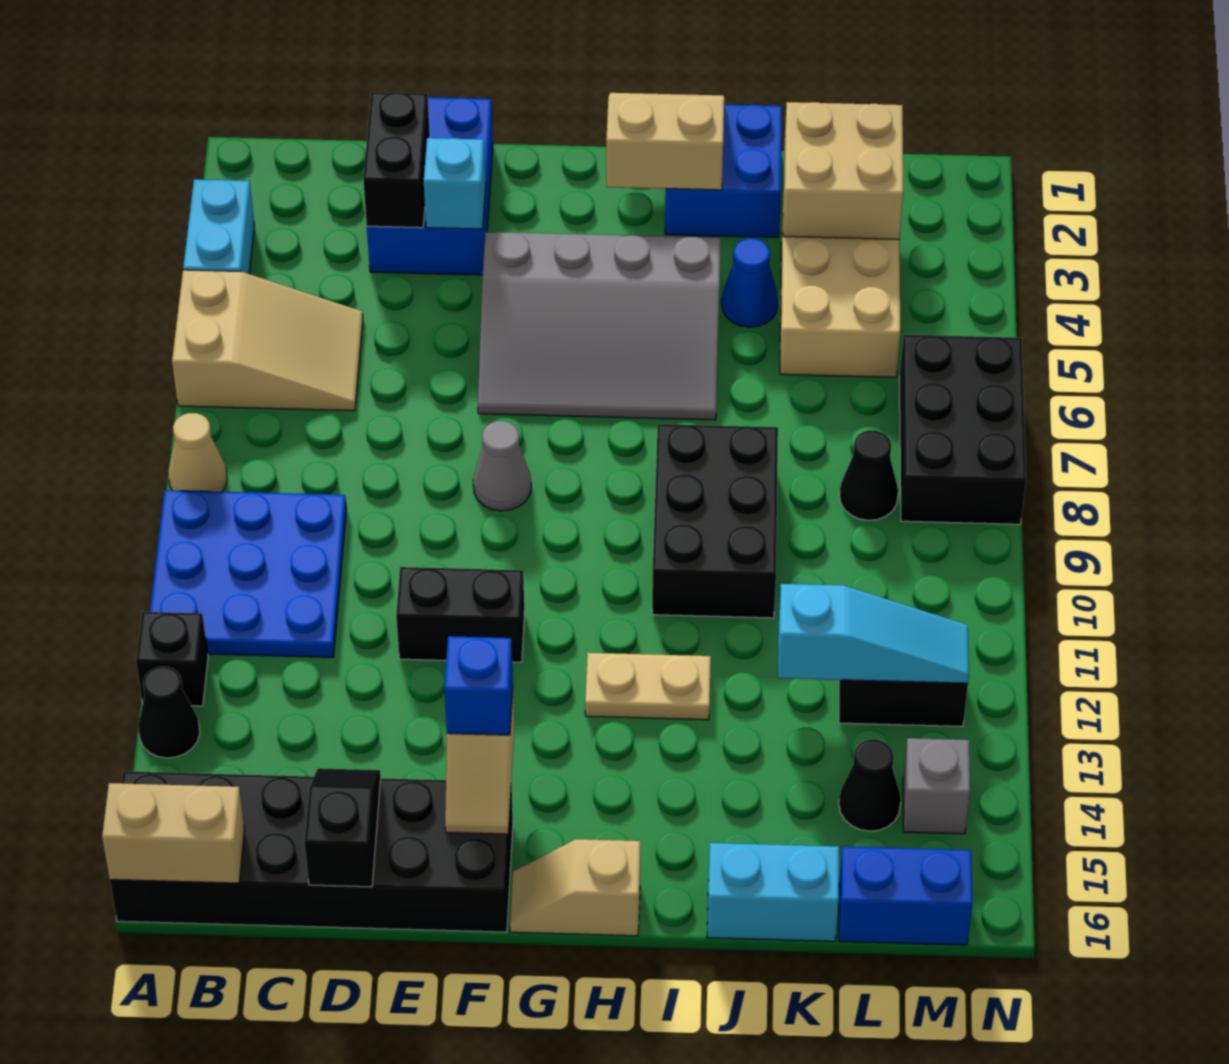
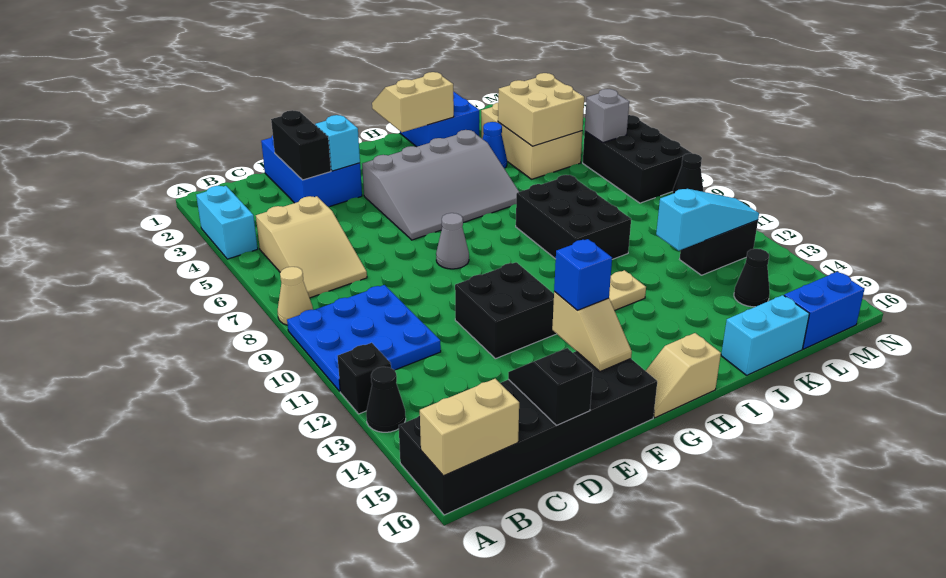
tan slope A5:C6 level 1 top A -> tan slope B5:C7 level 1 top 5
black brick E11:F11 level 1 -> black brick E11:F12 level 1
tan brick K2:L3 level 2 -> tan brick K4:L5 level 2
black cone L8 level 1 -> black cone N9 level 1
grey brick M14 level 1 -> grey brick M6 level 2

